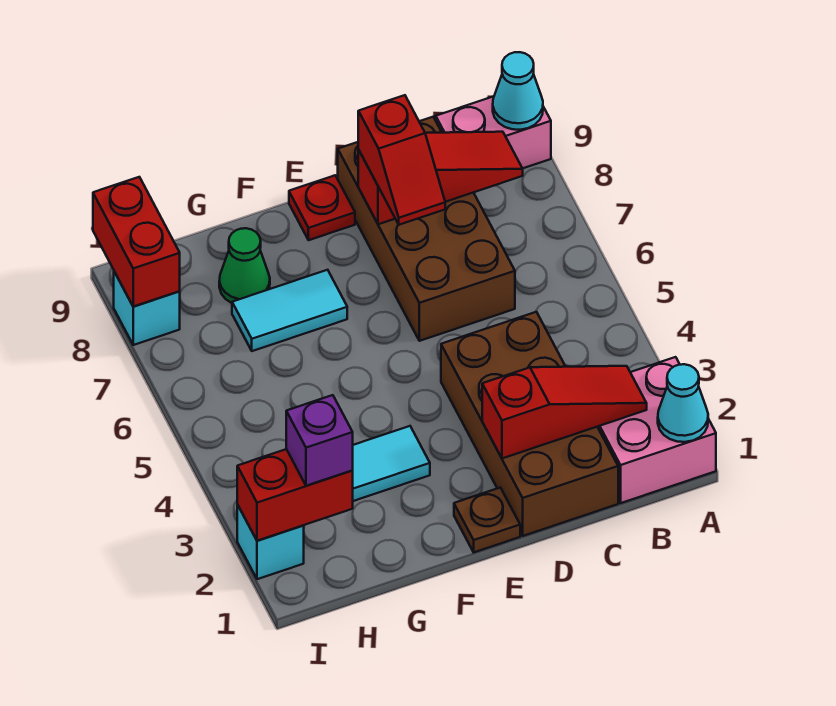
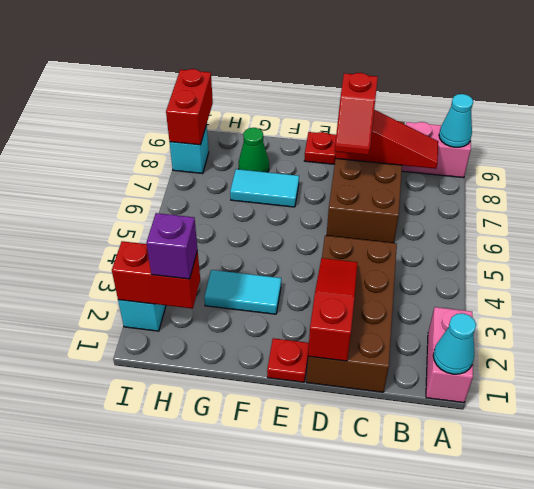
pink brick A1:B2 level 1 -> pink brick A1:A2 level 1
red slope B2:D2 level 2 top D -> red slope D1:D3 level 2 top 1
brown plate E1 level 1 -> red plate E1 level 1

